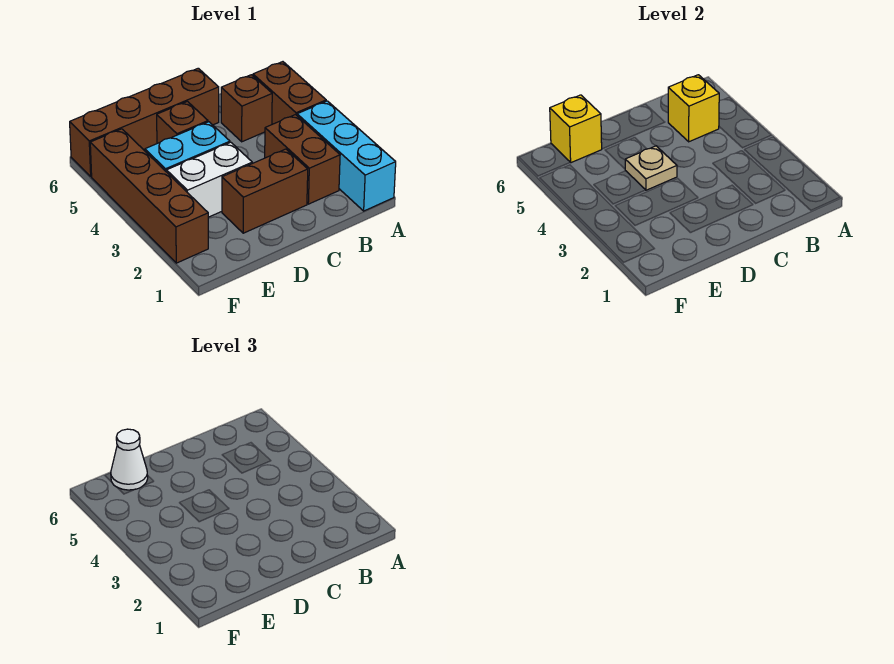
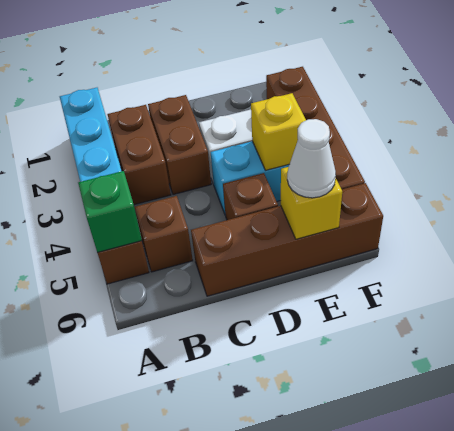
none -> green brick A5 level 2
yellow brick B5 level 2 -> yellow brick E4 level 2
brown brick C2:D2 level 1 -> brown brick C2:C3 level 1
tan plate D4 level 2 -> none

